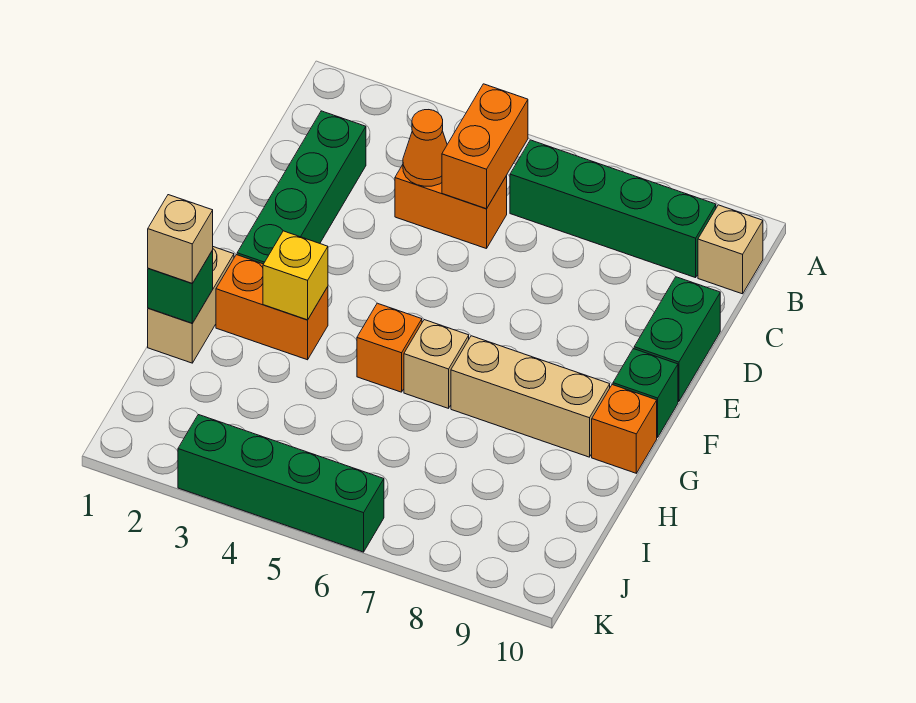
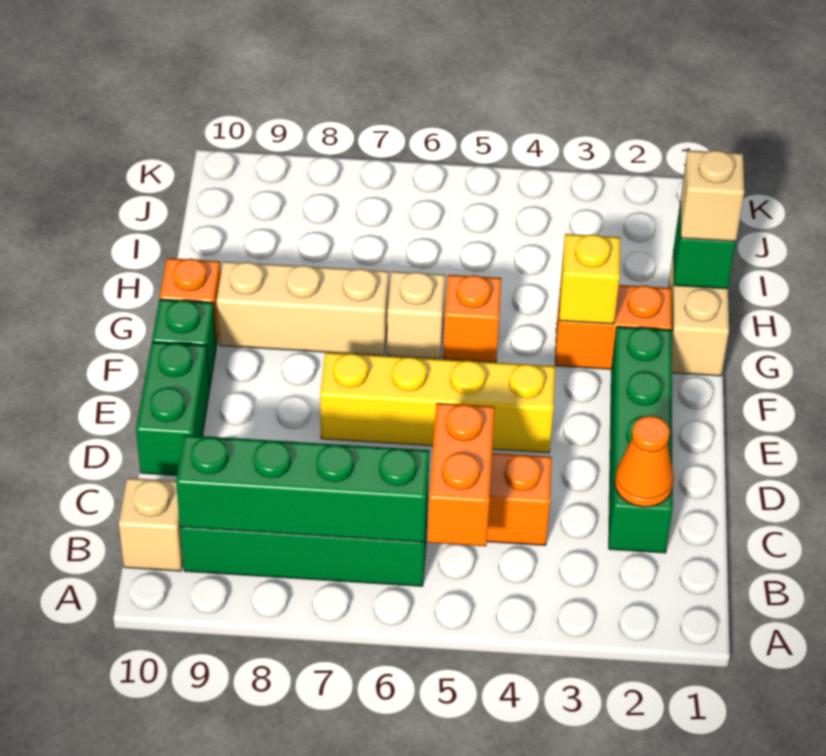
orange cone C4 level 2 -> orange cone C2 level 2
none -> yellow brick E4:E7 level 1
green brick K3:K6 level 1 -> green brick B6:B9 level 2

